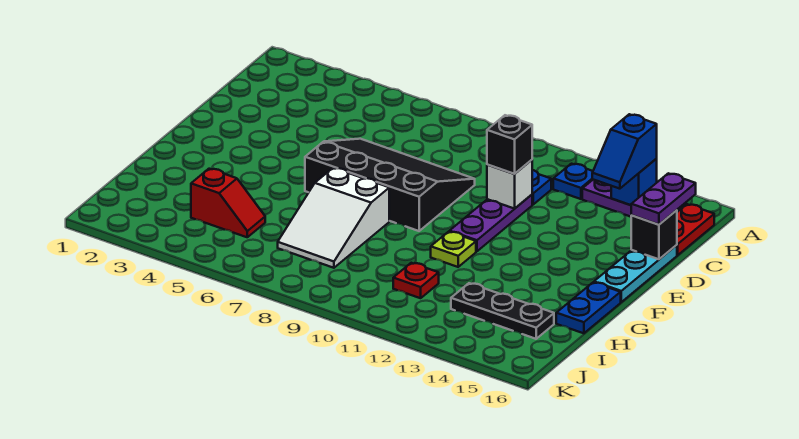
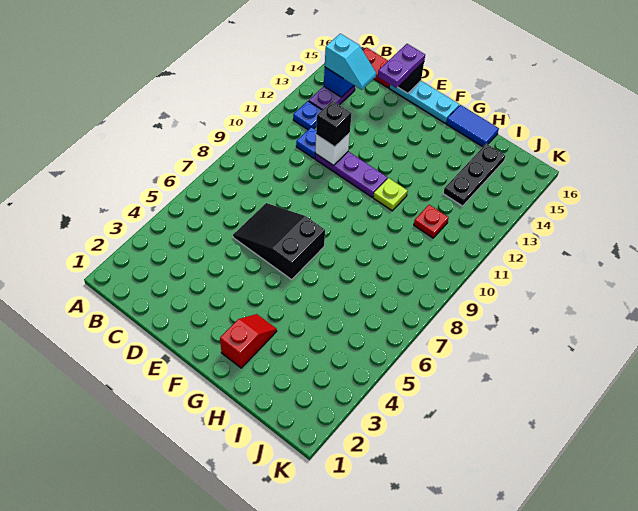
blue slope B14:C14 level 3 top B -> cyan slope B14:C14 level 3 top B
purple plate C16:D16 level 3 -> purple plate D15:D16 level 3
black slope D6:F9 level 1 top F -> black slope D6:F7 level 1 top F
white slope G7:I8 level 1 top G -> none
blue plate G16:H16 level 1 -> blue tile G16:H16 level 1
red slope I4:I5 level 1 top 4 -> red slope G2:G3 level 1 top 2

